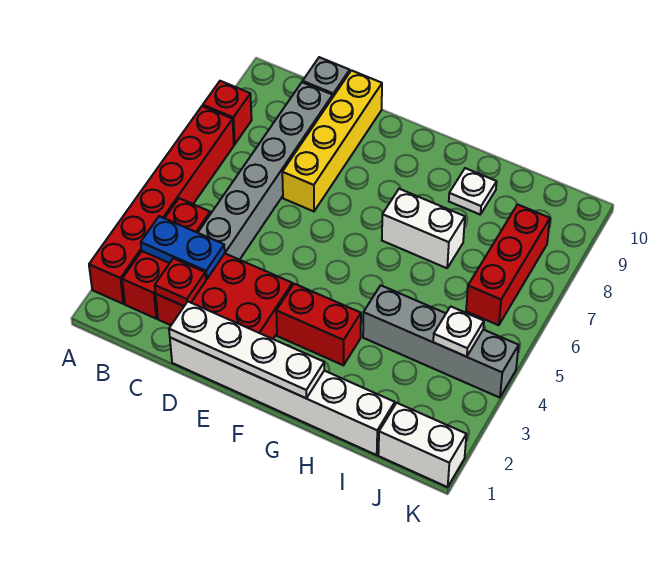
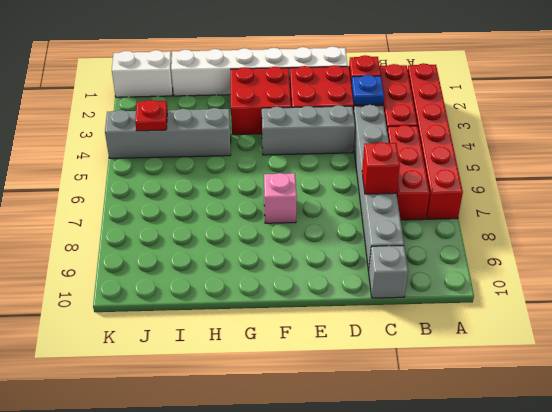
red brick A8 level 1 -> red brick C7 level 2
blue plate B3:C3 level 2 -> blue plate C3 level 2
white plate D1:G1 level 2 -> none
none -> grey brick D4:F4 level 1
yellow brick D7:D10 level 1 -> none
red brick F3:G3 level 1 -> red brick F2:G3 level 1
none -> pink brick F7 level 1
white brick G7:H7 level 1 -> none
white plate H9 level 1 -> none
white plate J4 level 2 -> red plate J4 level 2
red brick J6:J8 level 1 -> red brick B5:B7 level 1

